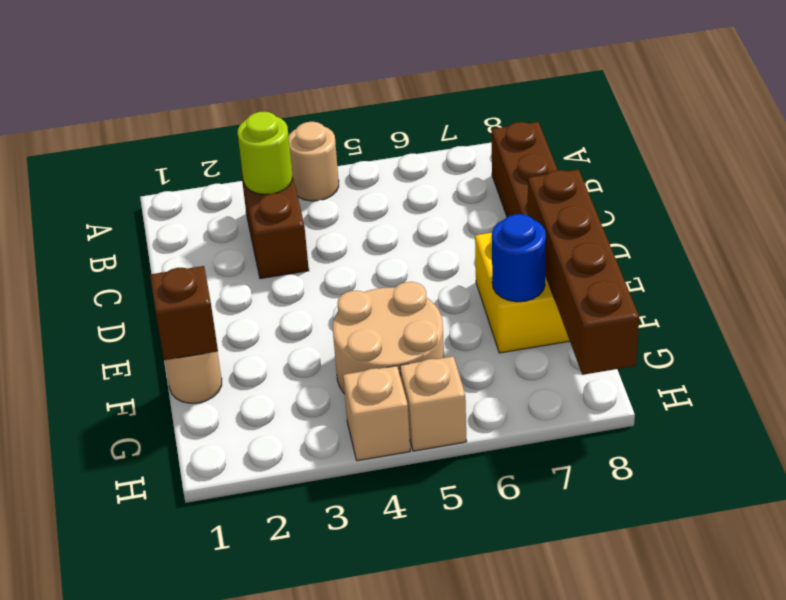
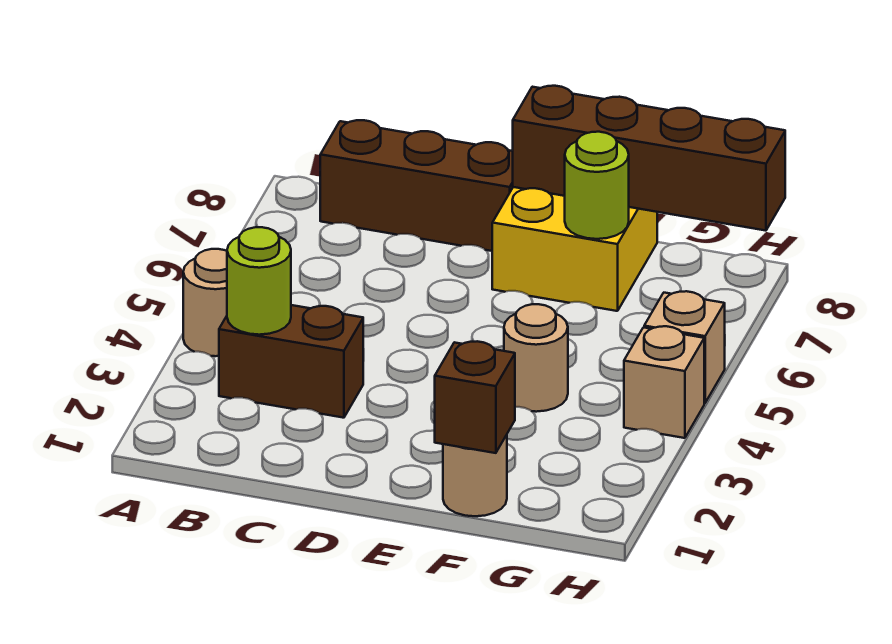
tan round brick F4:G5 level 1 -> tan round brick F4 level 1
blue round brick F7 level 2 -> lime round brick F7 level 2

